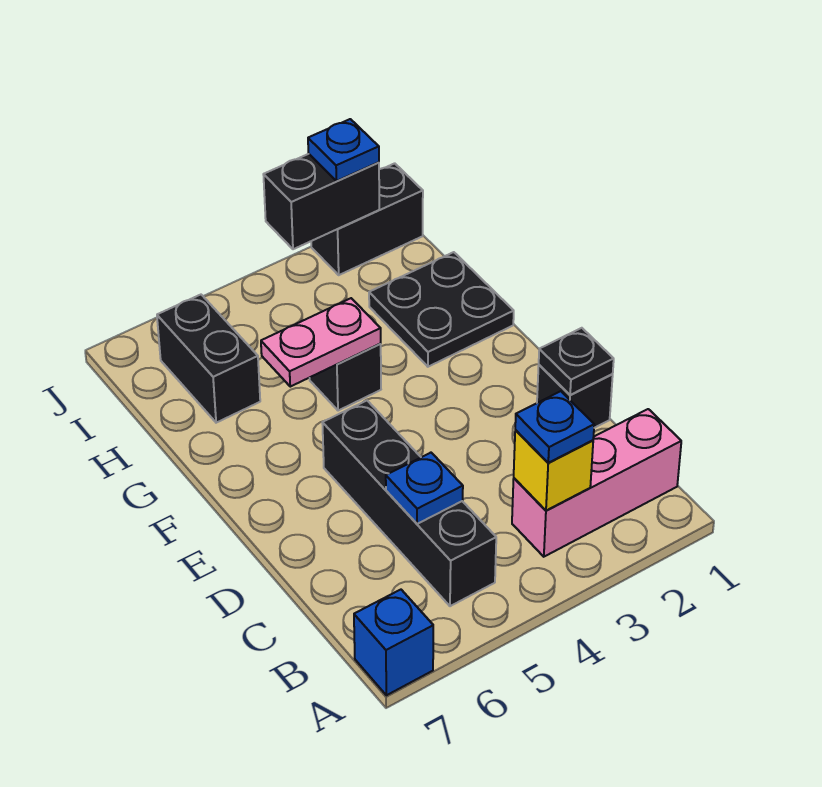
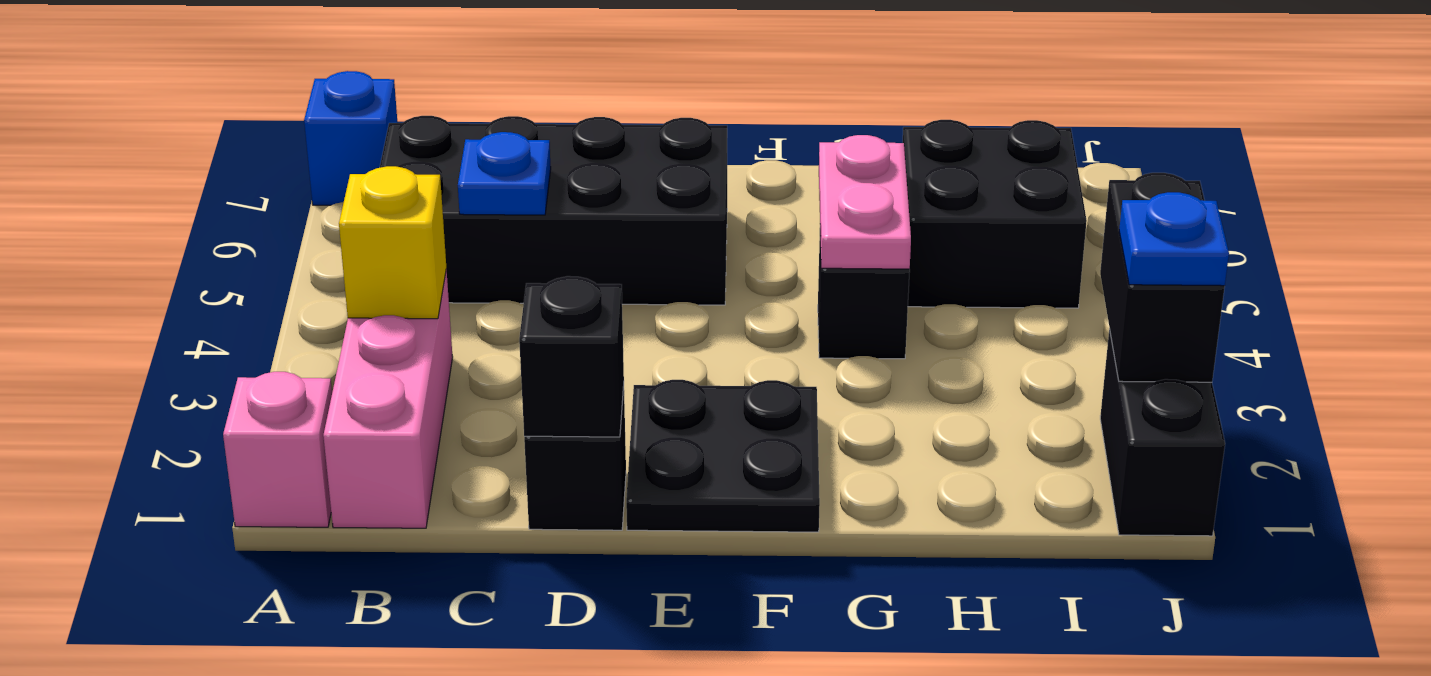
none -> pink brick A1 level 1
blue plate B3 level 3 -> none
black brick B5:E5 level 1 -> black brick B5:E6 level 1
black plate D1 level 2 -> black brick D1 level 2
black plate G1:H2 level 1 -> black plate E1:F2 level 1
black brick H6:I6 level 1 -> black brick H5:I6 level 1

